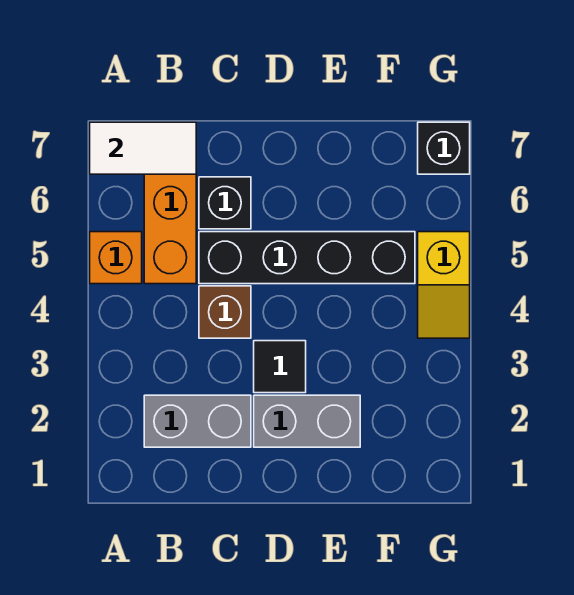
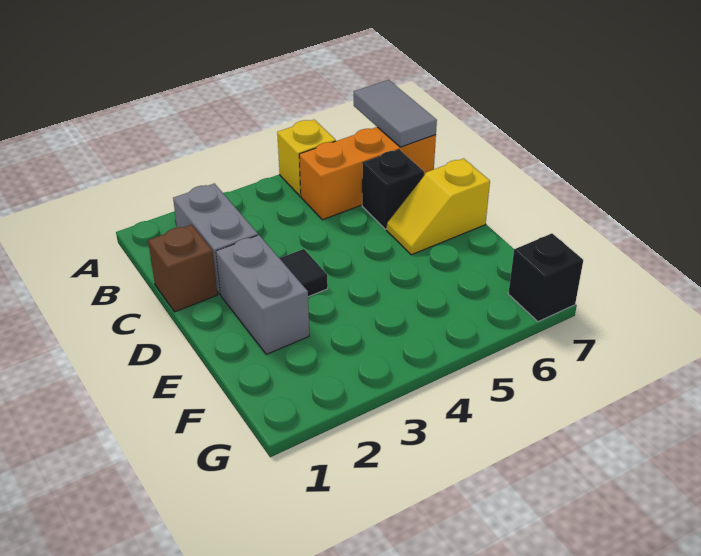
orange brick A5 level 1 -> yellow brick A5 level 1
white tile A7:B7 level 2 -> grey tile A7:B7 level 2
brown brick C4 level 1 -> brown brick C1 level 1
black brick C5:F5 level 1 -> none
yellow slope G4:G5 level 1 top 5 -> yellow slope D6:D7 level 1 top 7

